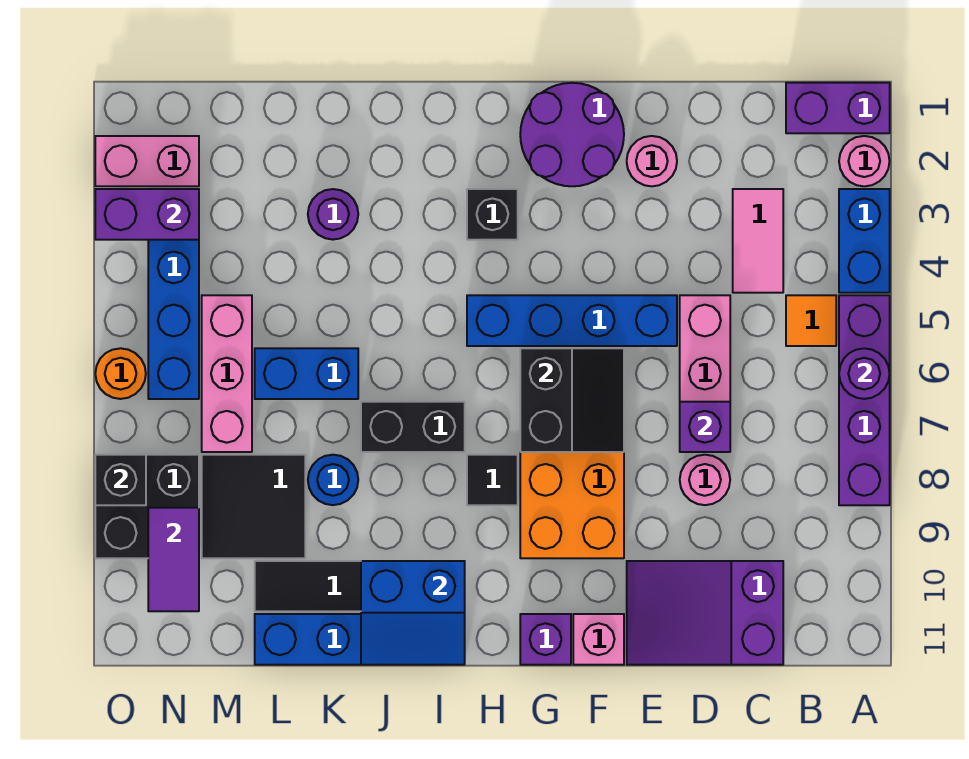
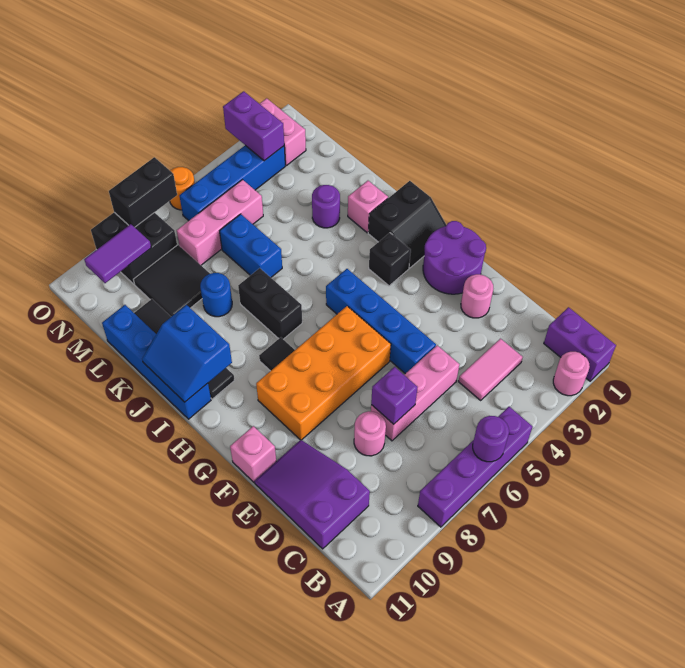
blue brick A3:A4 level 1 -> none
orange tile B5 level 1 -> none
black slope F6:G7 level 2 top G -> black slope H1:I2 level 1 top I
purple brick G11 level 1 -> none
none -> pink brick J2 level 1
black brick O8 level 2 -> black brick O7:O8 level 2

